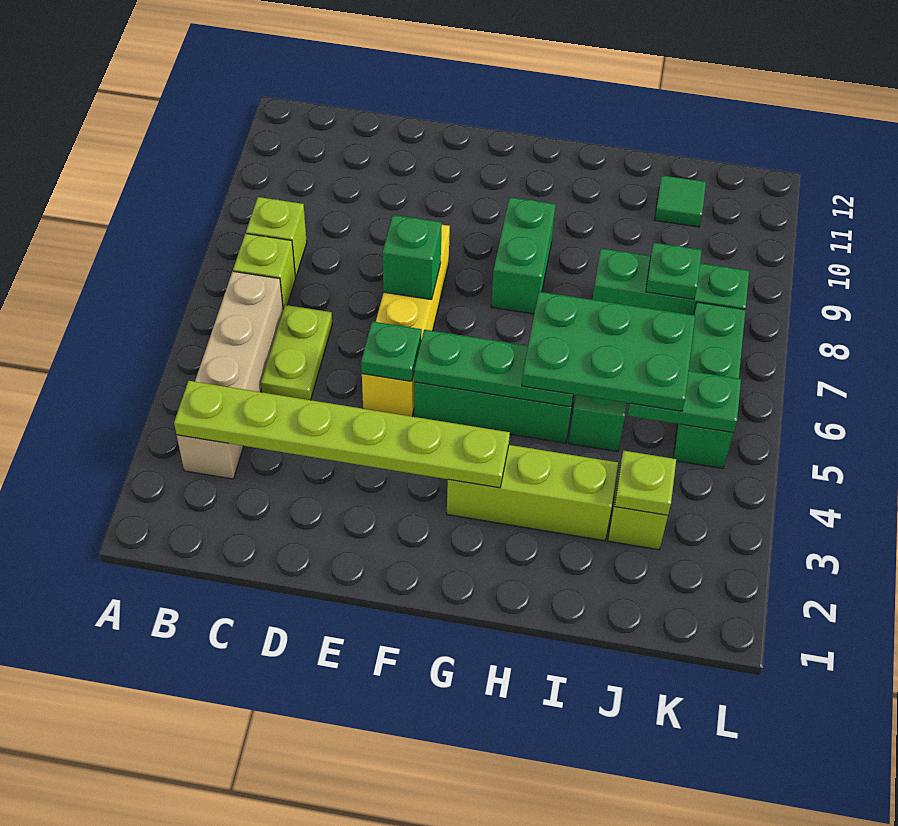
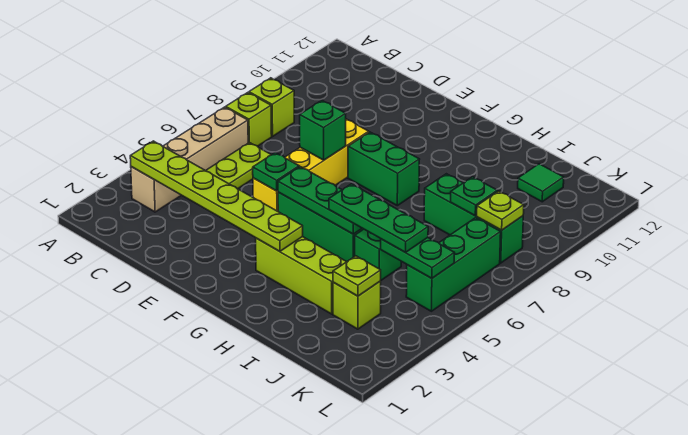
green brick G8:G9 level 1 -> green brick F8:G8 level 1
green plate H5:J6 level 3 -> green plate H5:J5 level 3
none -> lime plate K8 level 2

